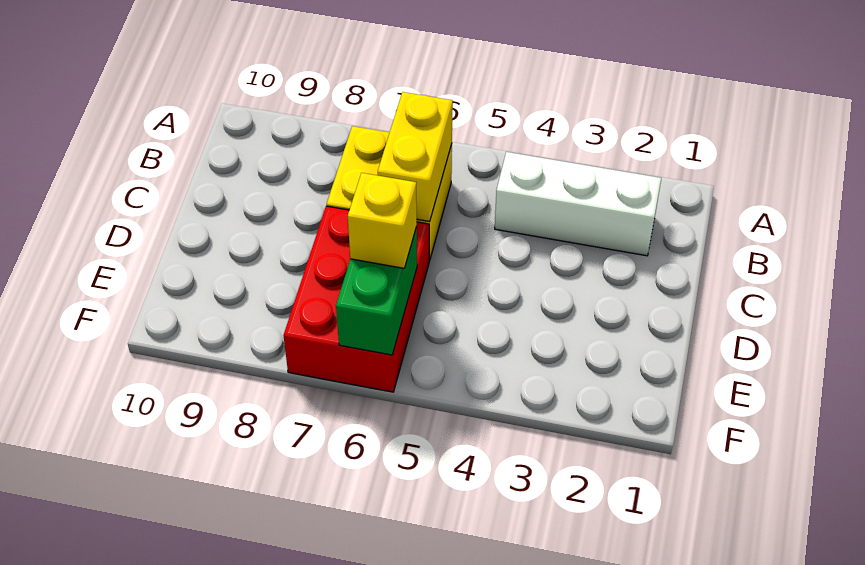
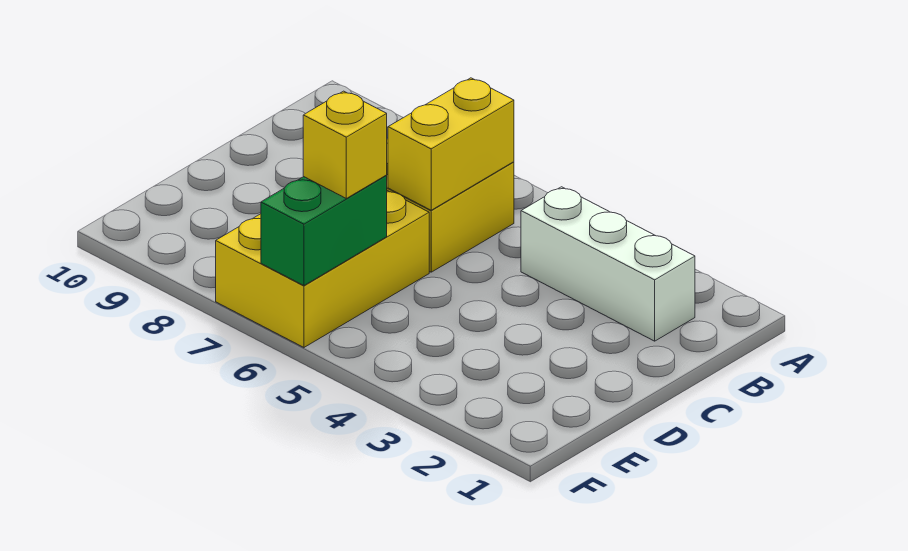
red brick D6:F7 level 1 -> yellow brick D6:F7 level 1

